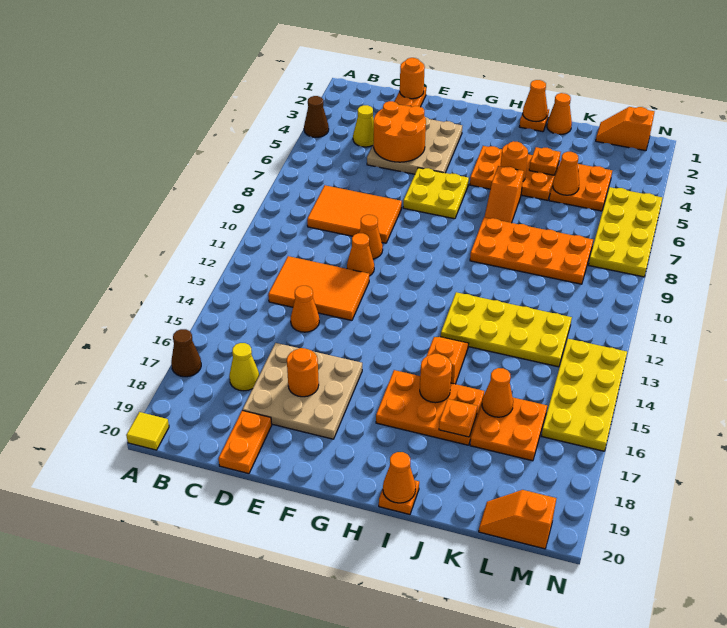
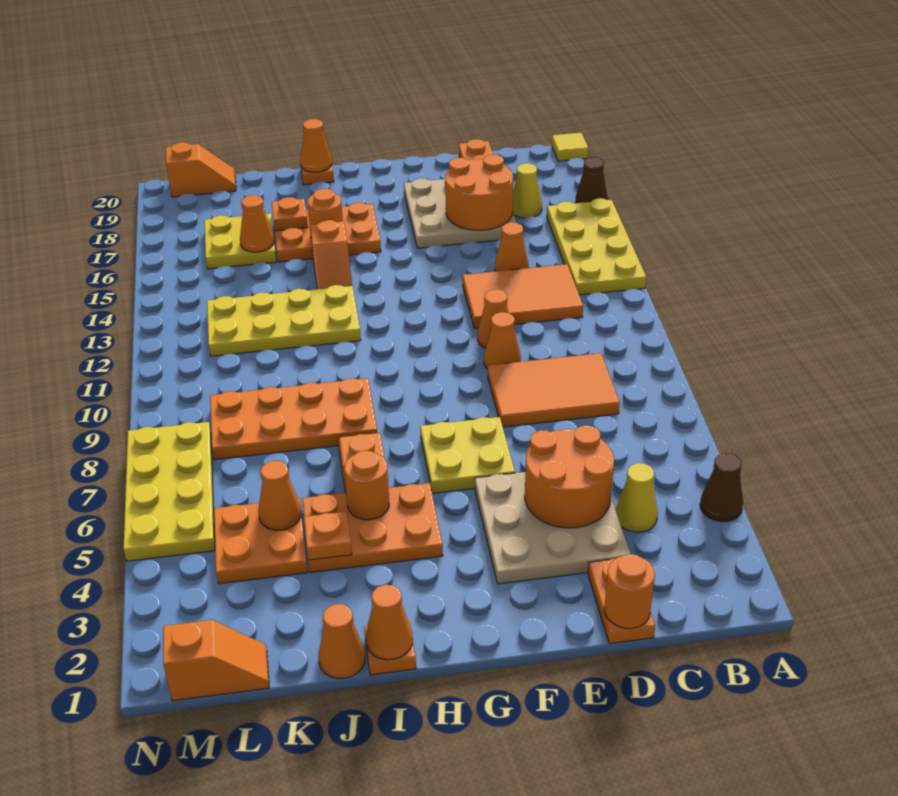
orange round brick E17 level 2 -> orange round brick D16:E17 level 2
orange plate K16:L17 level 1 -> yellow plate K16:L17 level 1
yellow plate M13:N16 level 1 -> yellow plate A13:B16 level 1

